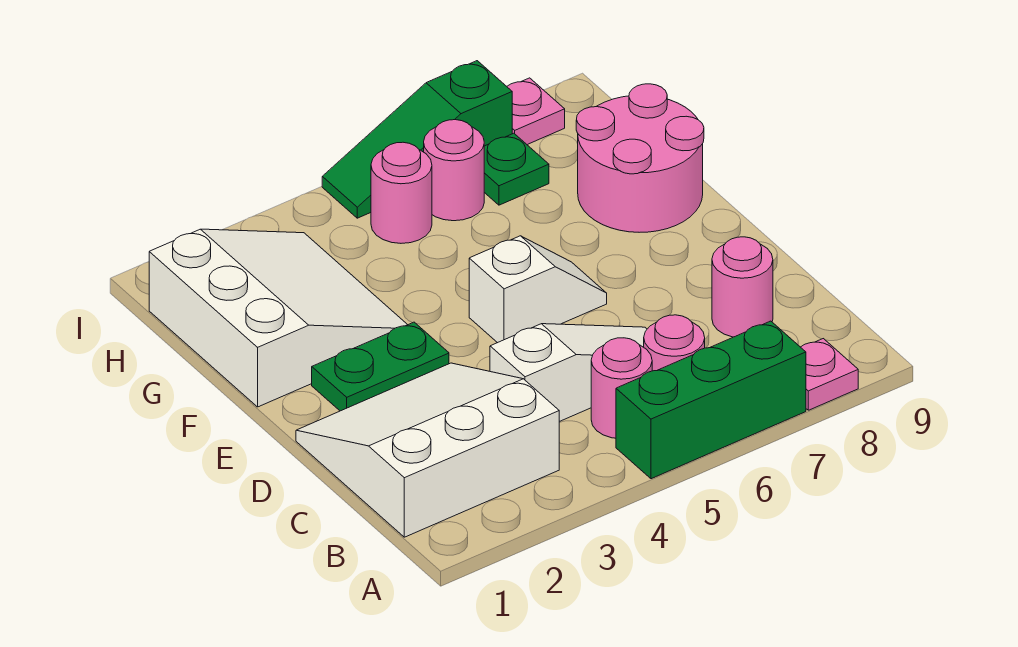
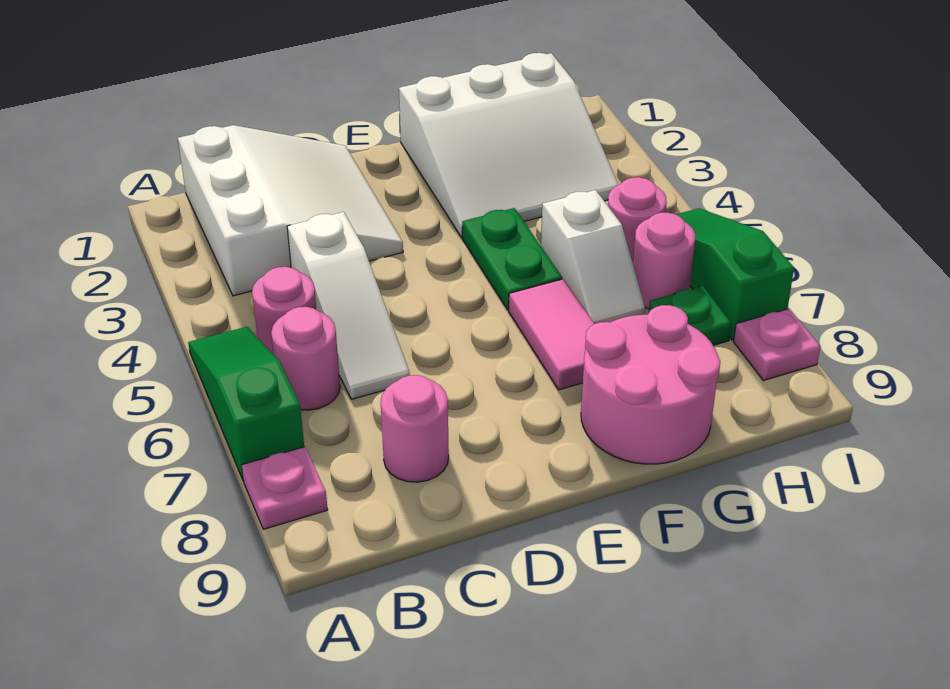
green brick A5:A7 level 1 -> green slope A5:A7 level 1 top 7
green plate E2:E3 level 1 -> green plate F4:F5 level 1
white slope E5:E6 level 1 top 5 -> white slope G5:G6 level 1 top 5
none -> pink tile F6:F7 level 1

